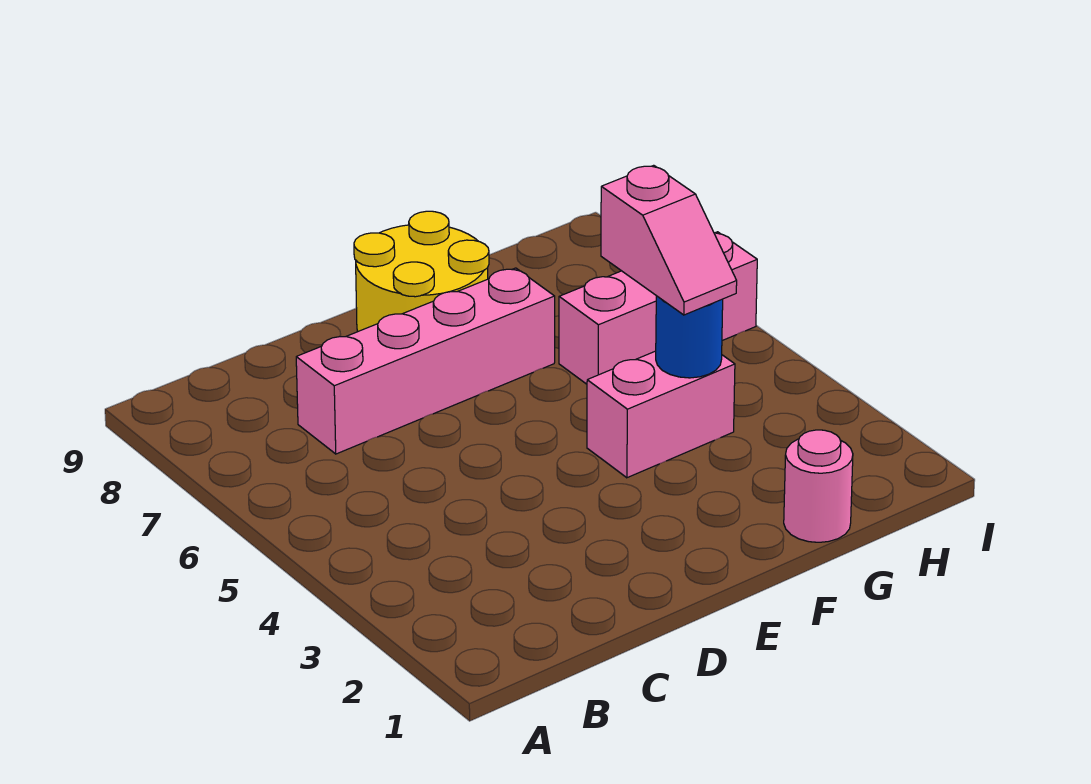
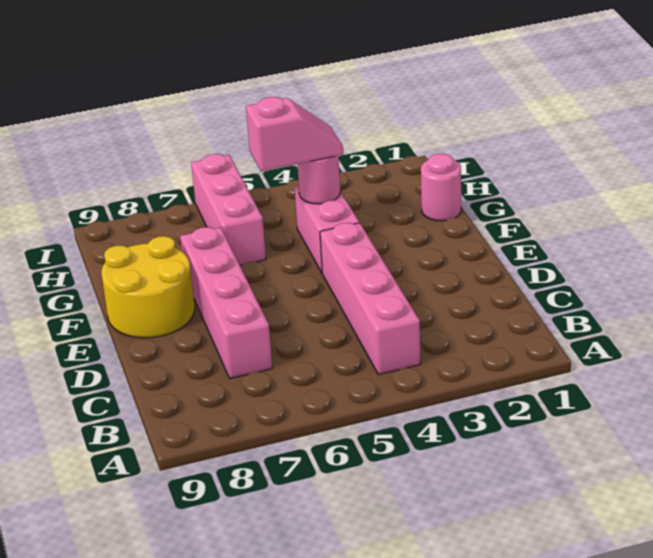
none -> pink brick B4:E4 level 1
blue round brick G4 level 2 -> pink round brick G4 level 2

